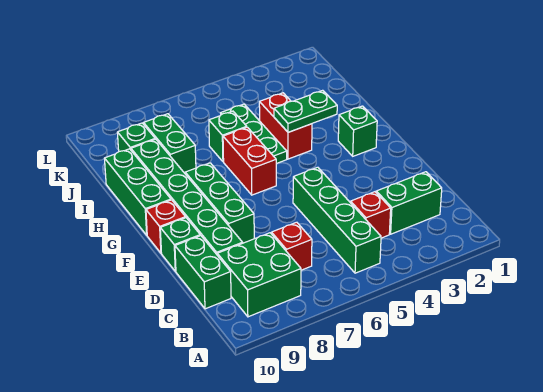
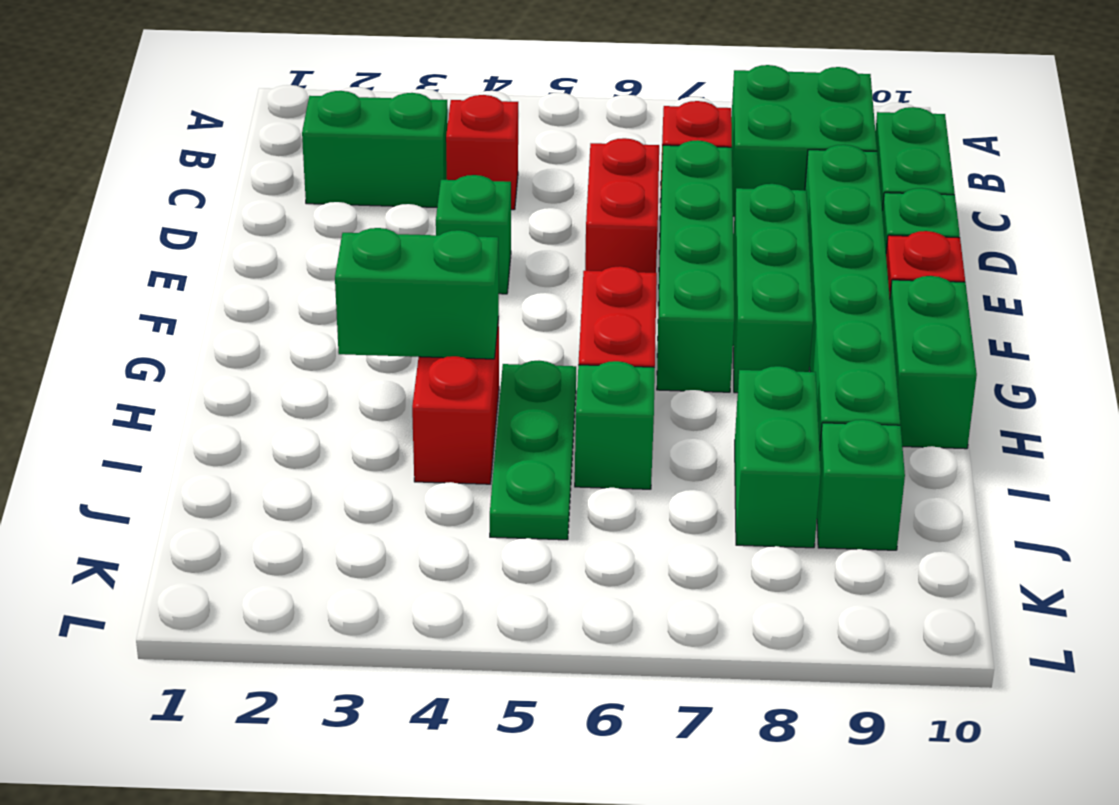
green brick B5:E5 level 1 -> green brick D7:G7 level 1
none -> red brick D6:E6 level 1
green brick G2 level 1 -> green brick E4 level 1
green brick G10:I10 level 1 -> green brick G10:H10 level 1
green plate H3:H4 level 2 -> green brick H3:H4 level 2

